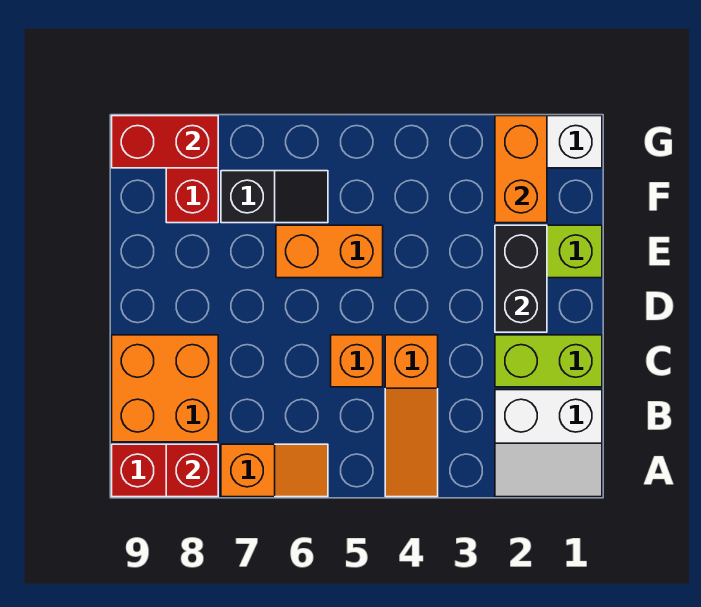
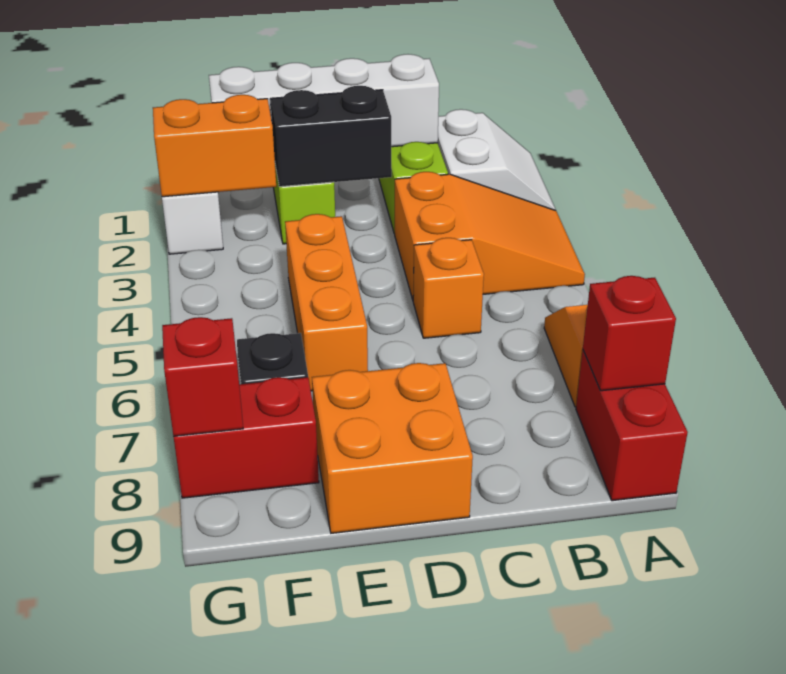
orange slope A4:C4 level 1 top C -> orange slope A3:C4 level 1 top C
orange brick B8:C9 level 1 -> orange brick D8:E9 level 1
none -> white brick C1:F1 level 2
orange brick E5:E6 level 1 -> orange brick E4:E6 level 1
red brick G8:G9 level 2 -> red brick G8 level 2

